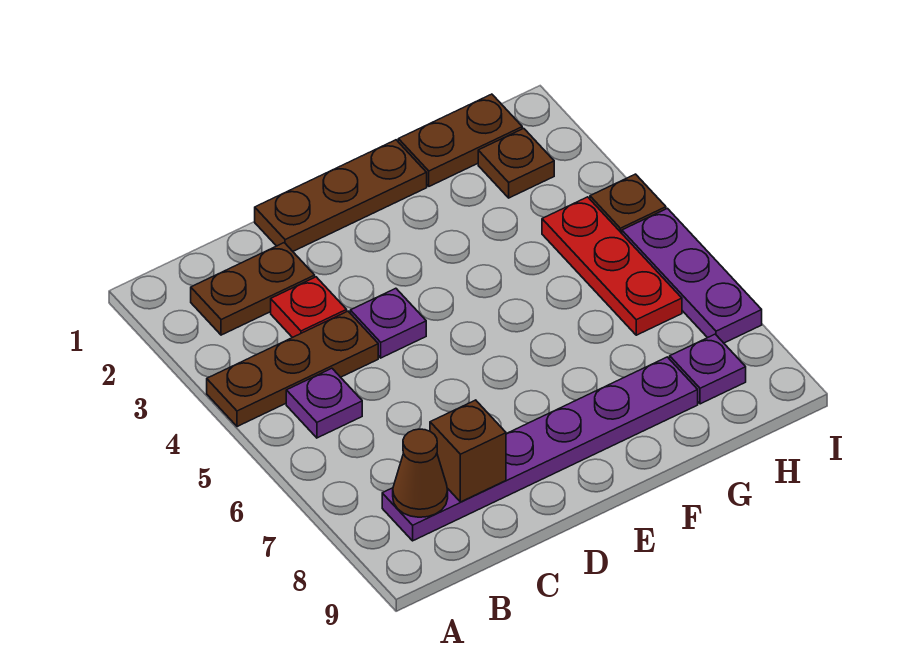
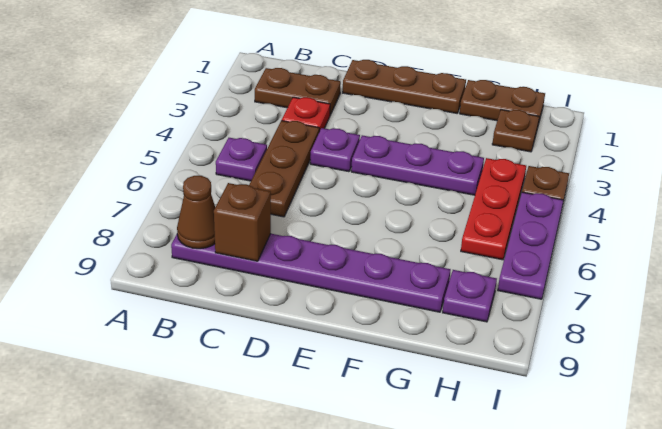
brown plate A4:C4 level 1 -> brown plate C4:C6 level 1
none -> purple plate E4:G4 level 1

